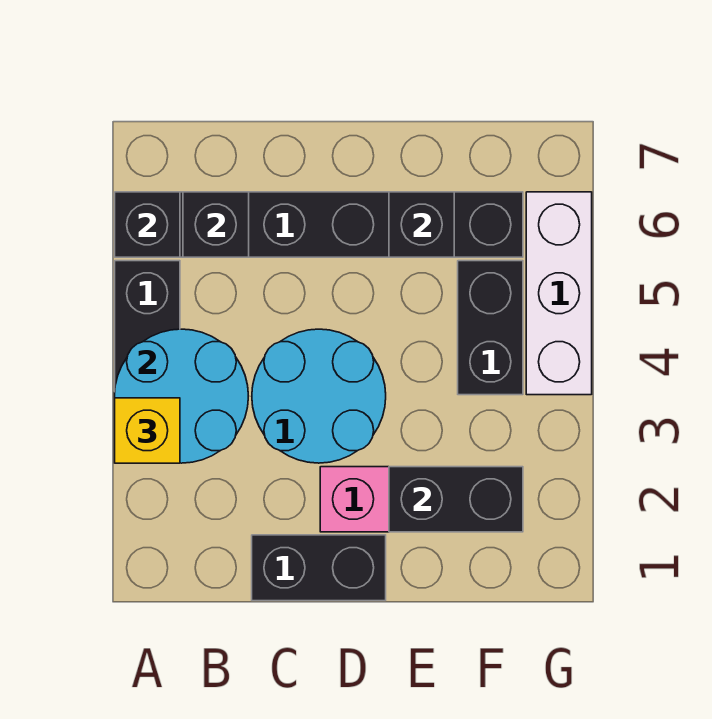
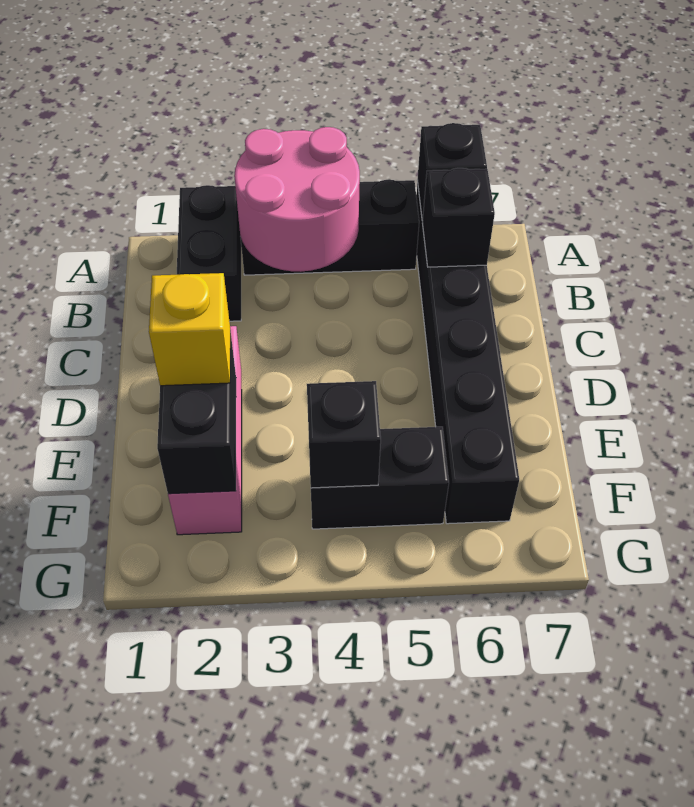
cyan round brick A3:B4 level 2 -> pink round brick A3:B4 level 2
yellow brick A3 level 3 -> yellow brick E2 level 3
black brick C1:D1 level 1 -> black brick A2:B2 level 1
cyan round brick C3:D4 level 1 -> none
black brick E6 level 2 -> black brick F4 level 2
white brick G4:G6 level 1 -> none

